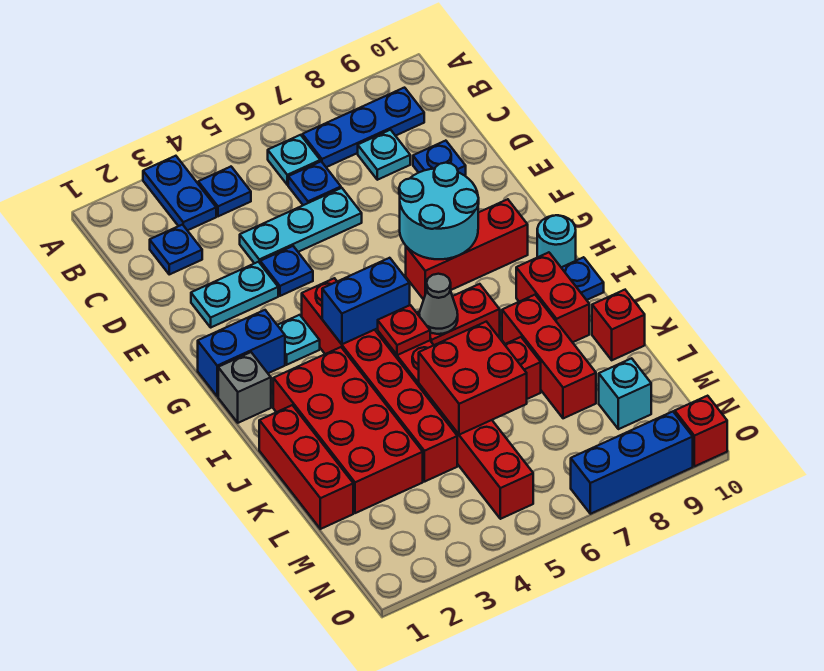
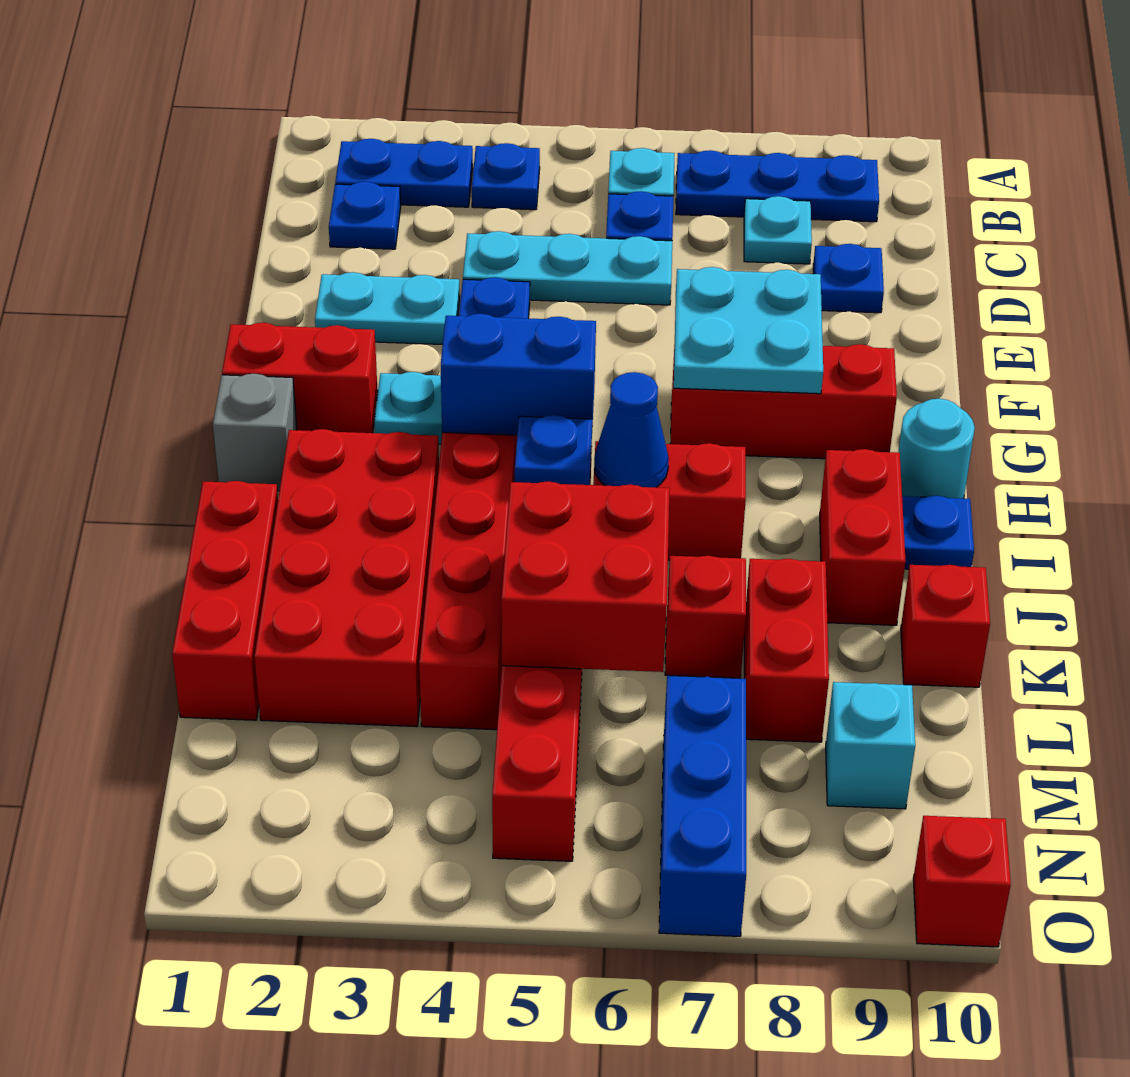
blue plate A3:B3 level 1 -> blue plate B2:B3 level 1
cyan round brick F7:G8 level 2 -> cyan plate F7:G8 level 2
blue brick G1:G2 level 1 -> red brick G1:G2 level 1
red plate I5 level 2 -> blue plate I5 level 2
grey cone I6 level 2 -> blue cone I6 level 2
red brick J8:L8 level 1 -> red brick K8:L8 level 1
blue brick O7:O9 level 1 -> blue brick M7:O7 level 1

